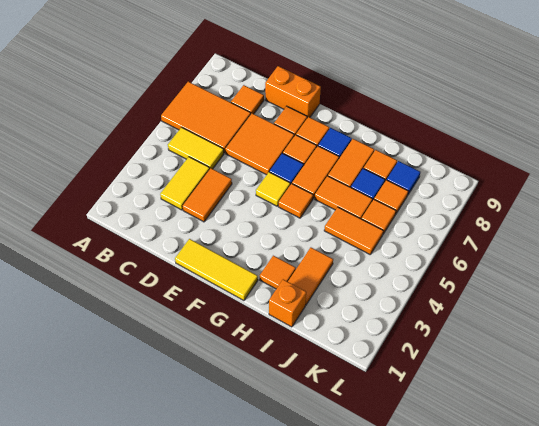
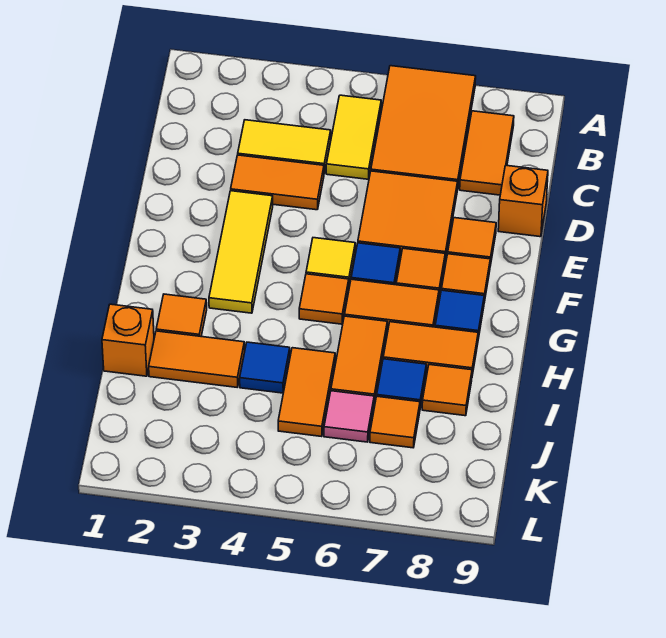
orange tile C8 level 1 -> orange tile B8:C8 level 1
orange brick D9:E9 level 1 -> orange brick D9 level 1
yellow tile E1:G1 level 1 -> yellow tile E3:G3 level 1
orange tile J6 level 1 -> pink tile J6 level 1
blue tile J8 level 1 -> blue tile I4 level 1

